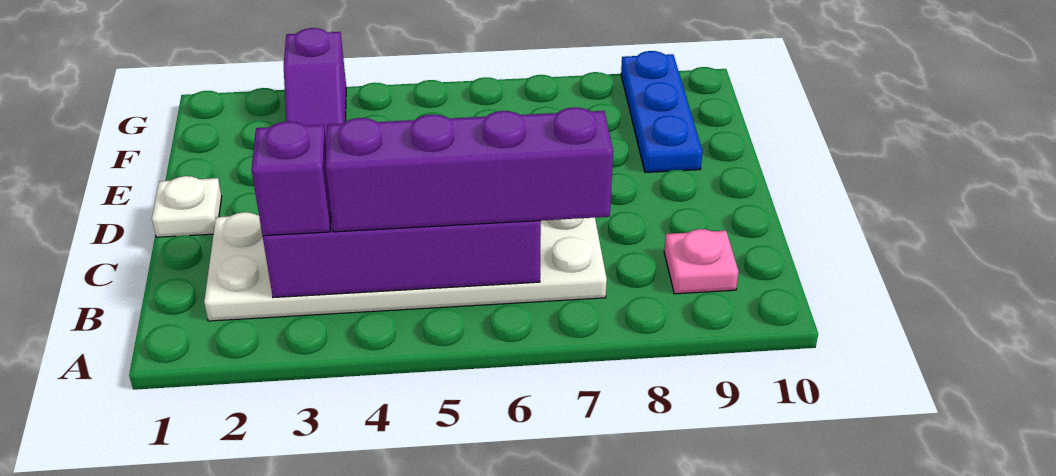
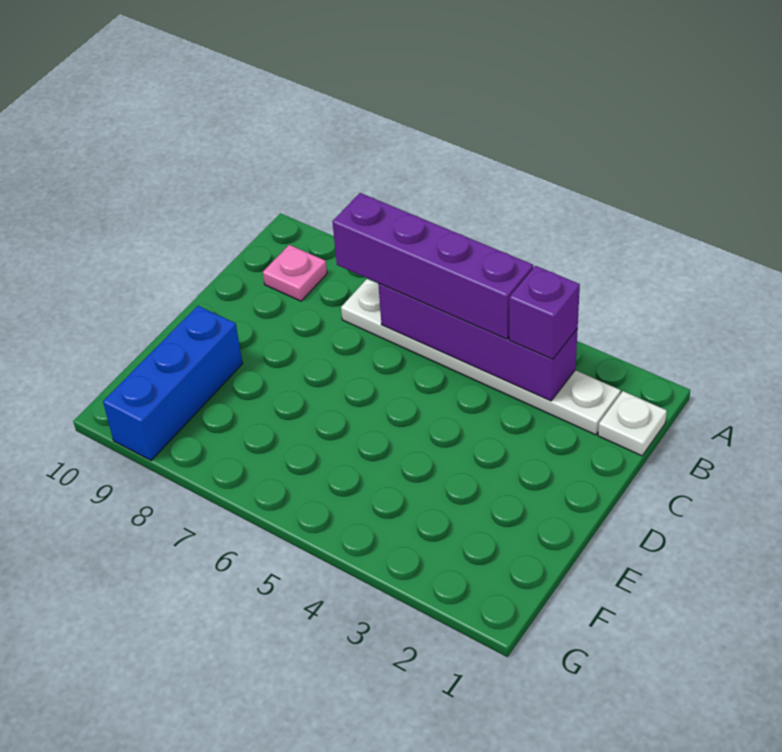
white plate B2:C7 level 1 -> white plate B2:B7 level 1
white plate D1 level 1 -> white plate B1 level 1
blue plate E9:G9 level 1 -> blue brick E9:G9 level 1
purple slope F3:G3 level 1 top G -> none

